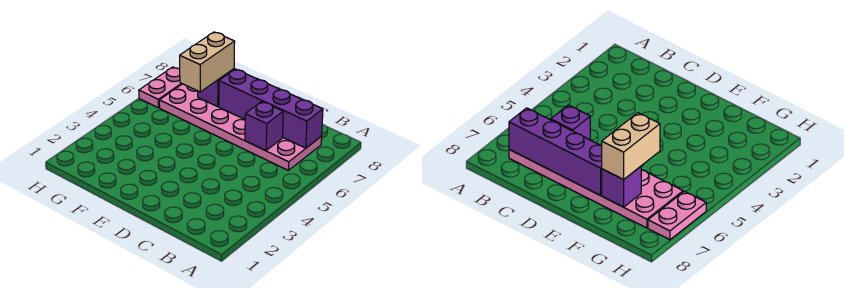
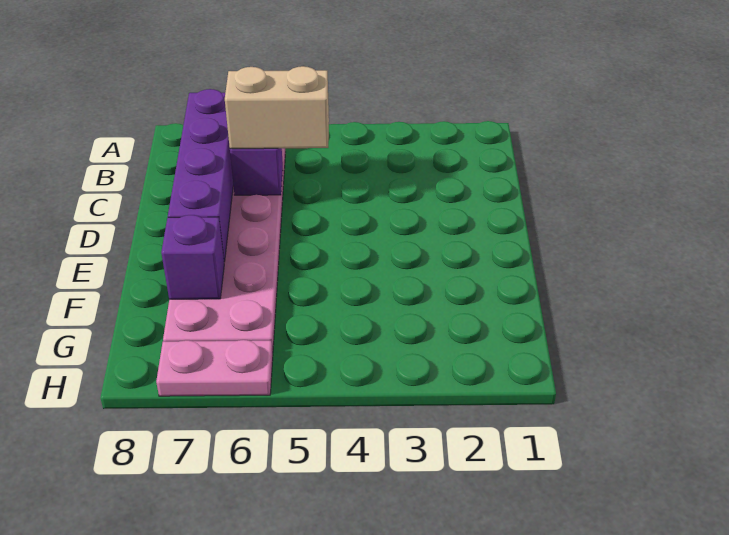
tan brick F6:F7 level 3 -> tan brick C5:C6 level 3

